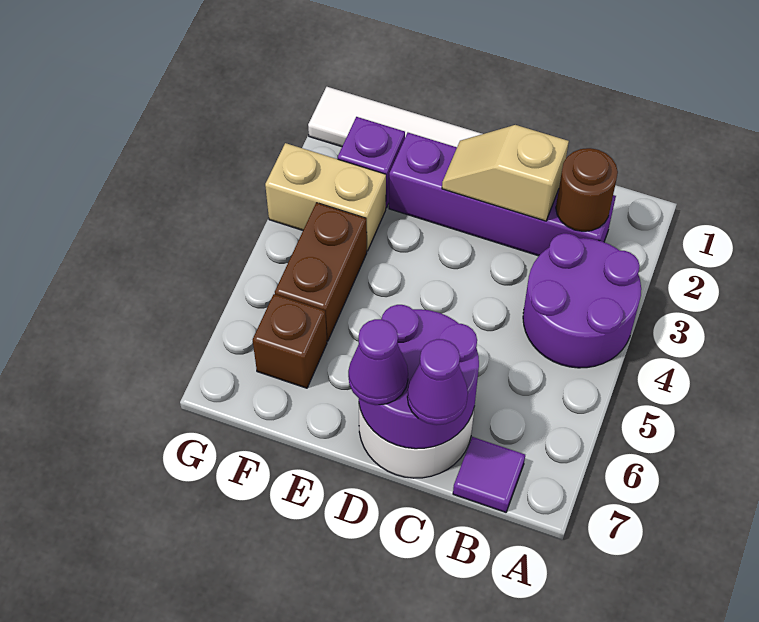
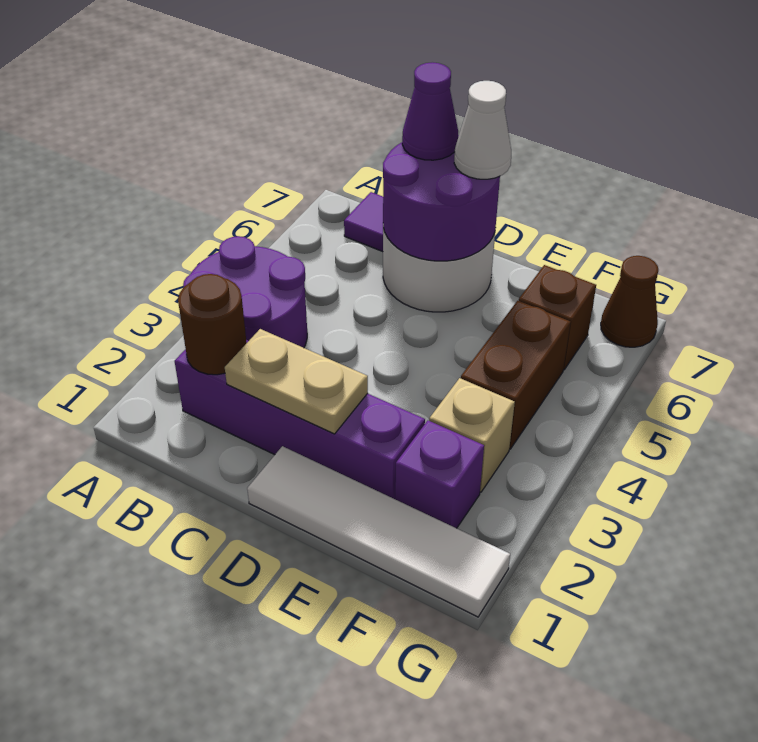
tan slope C2:D2 level 2 top C -> tan plate C2:D2 level 2
purple cone D7 level 3 -> white cone D7 level 3
tan brick F3:G3 level 1 -> tan brick F3 level 1
none -> brown cone G7 level 1

